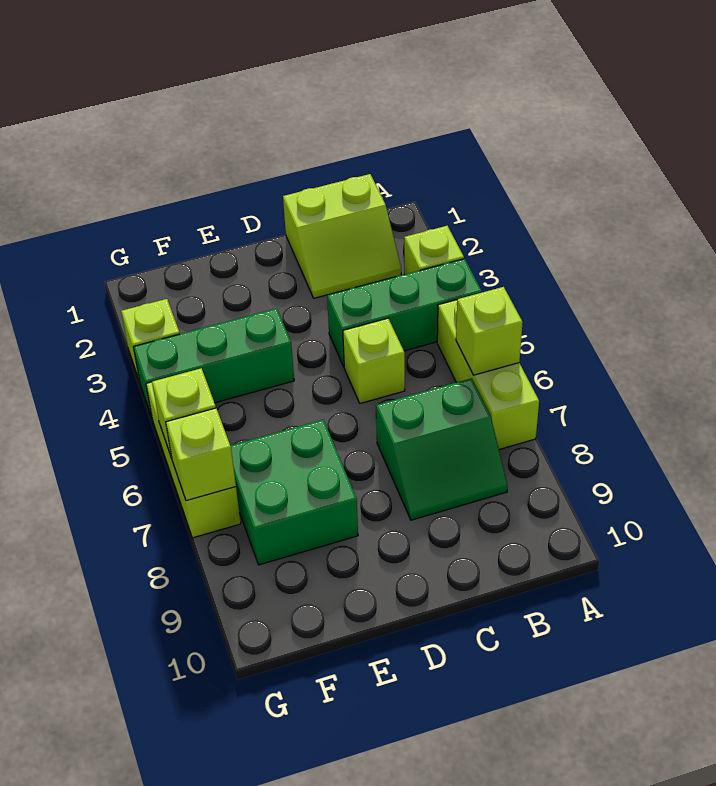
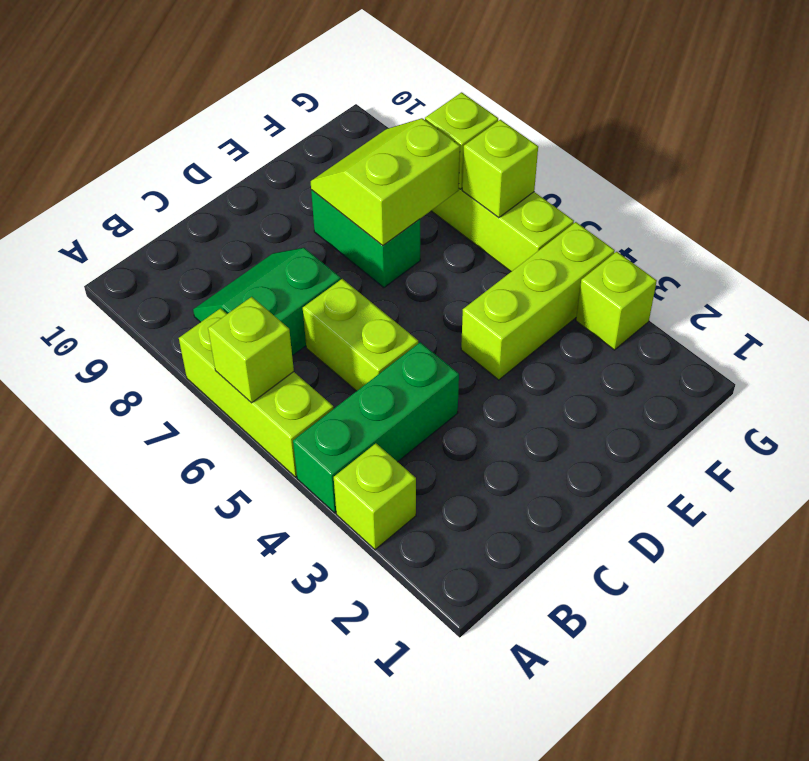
lime slope B1:C2 level 1 top 1 -> lime slope E7:F8 level 2 top 7
lime brick C5 level 1 -> lime brick C5:C6 level 1
green brick E4:G4 level 1 -> lime brick E4:G4 level 1
green brick E7:F8 level 1 -> green brick E7:E8 level 1

